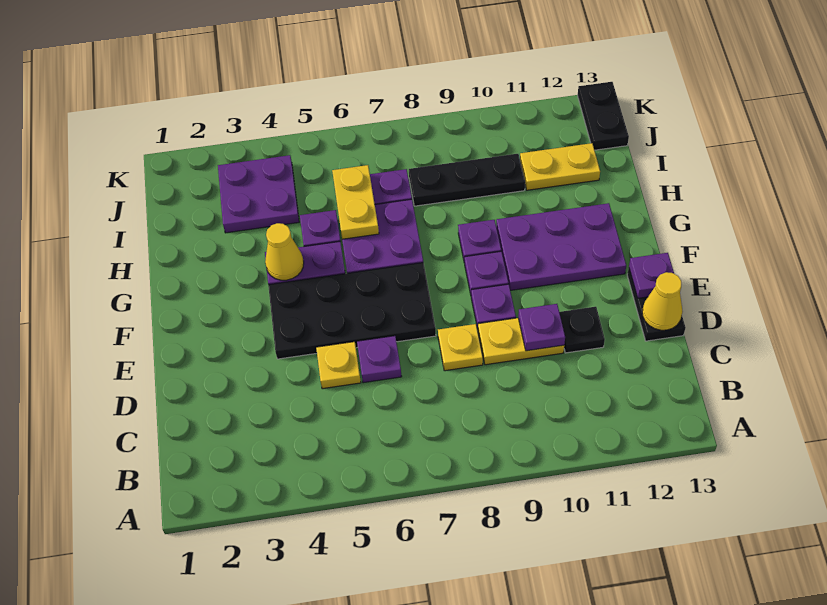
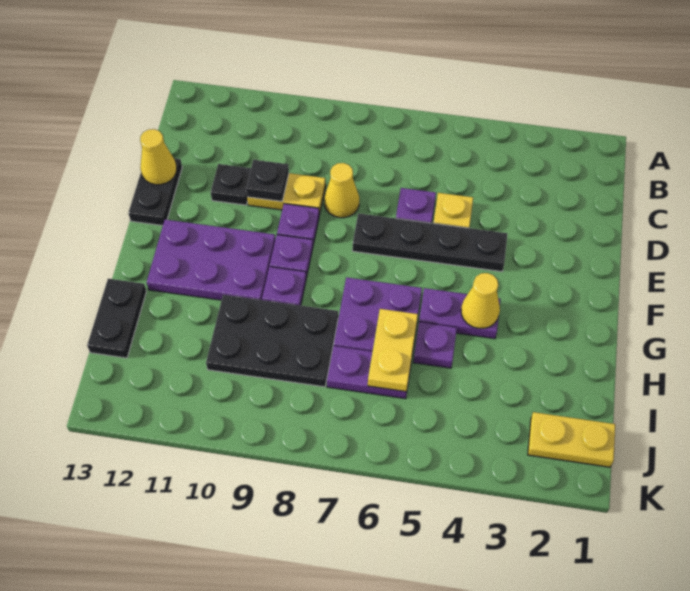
yellow plate D8 level 1 -> yellow cone D8 level 1
purple plate D10 level 2 -> black plate D10 level 2
black plate E4:F7 level 1 -> black plate E4:E7 level 1
purple plate E13 level 2 -> none
purple plate I3:J4 level 1 -> none
black plate I8:I10 level 1 -> black plate H8:I10 level 1
yellow plate I11:I12 level 1 -> yellow plate J1:J2 level 1
black plate J13:K13 level 1 -> black plate H13:I13 level 1

